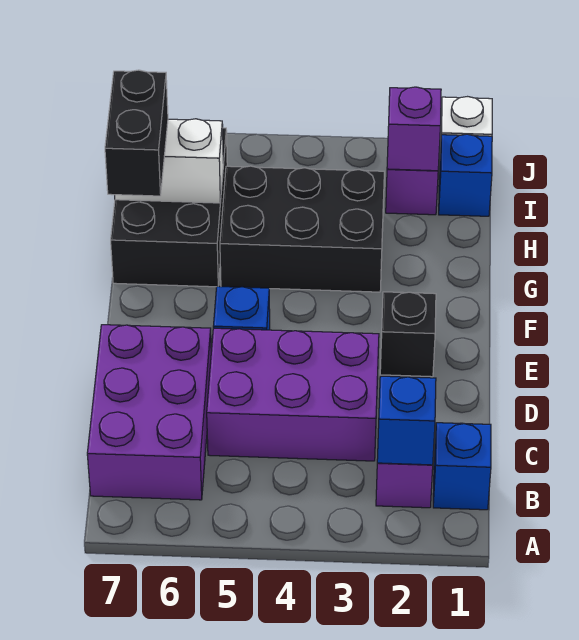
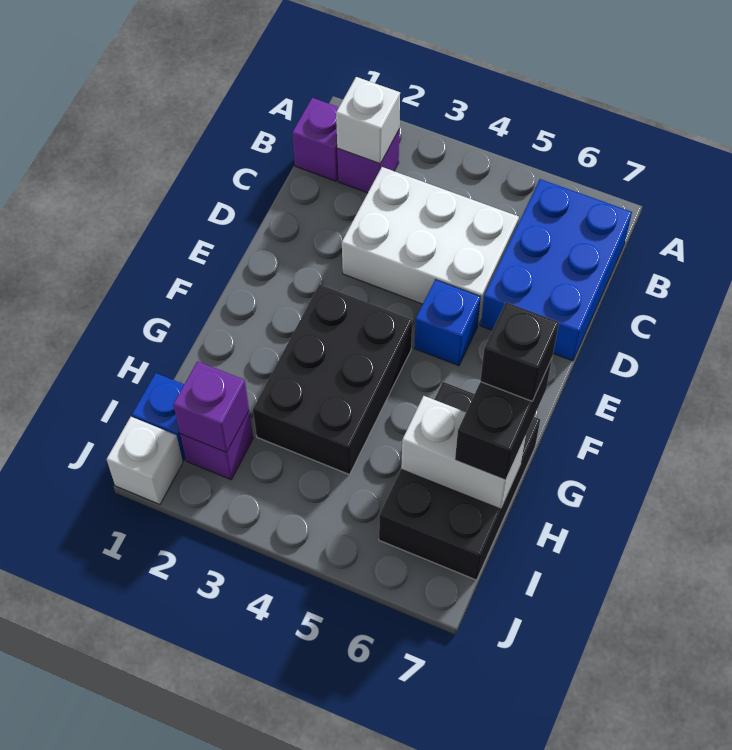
blue brick B1 level 1 -> purple brick B1 level 1
blue brick B2 level 2 -> white brick B2 level 2
purple brick B6:D7 level 1 -> blue brick B6:D7 level 1
purple brick C3:D5 level 1 -> white brick C3:D5 level 1
black brick E2 level 1 -> black brick G7 level 4
black brick G3:H5 level 1 -> black brick F3:H4 level 1

